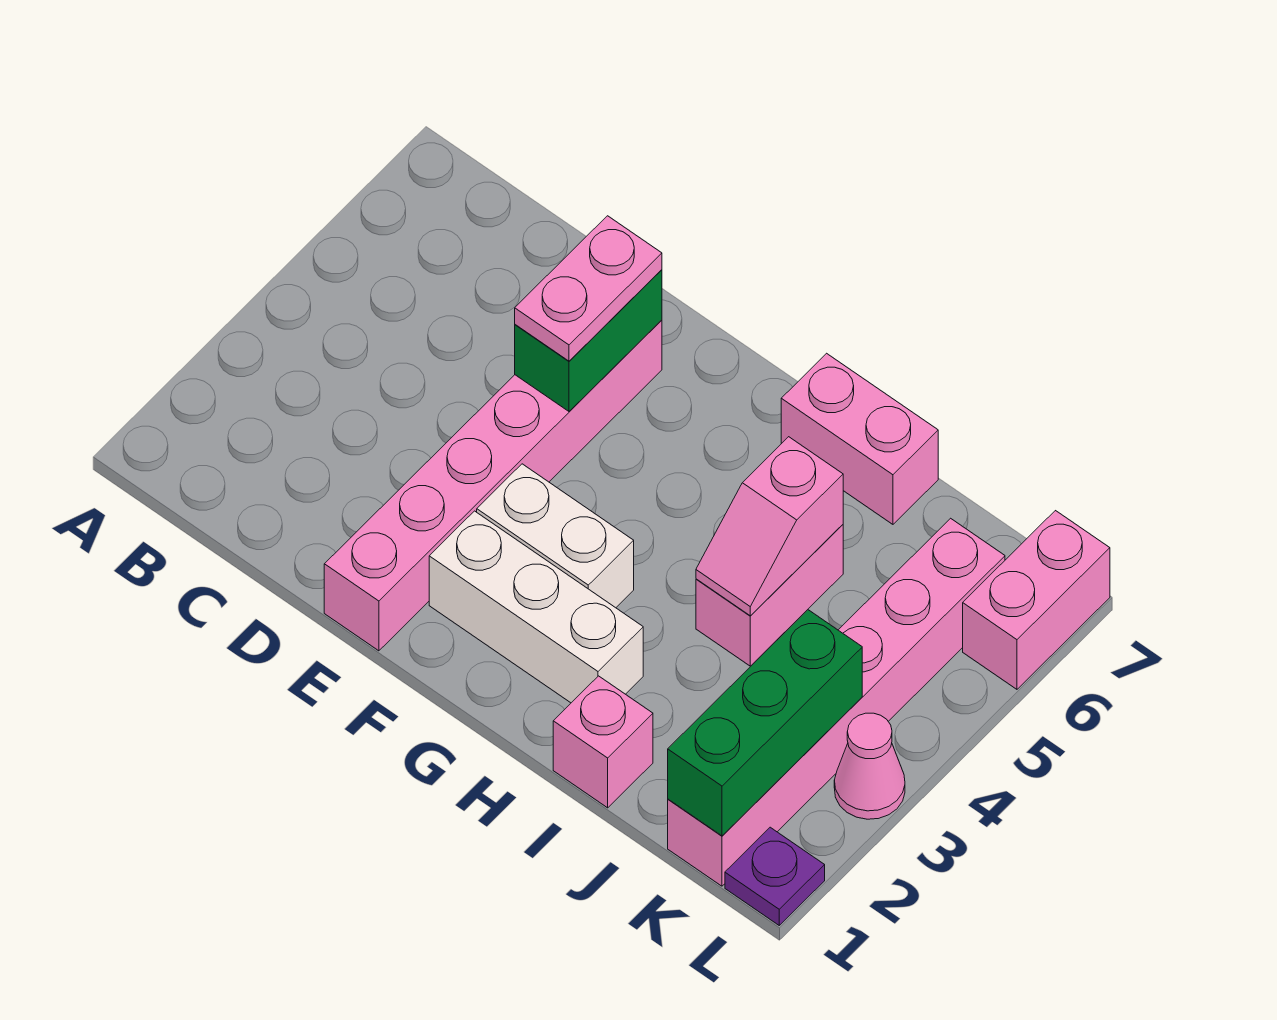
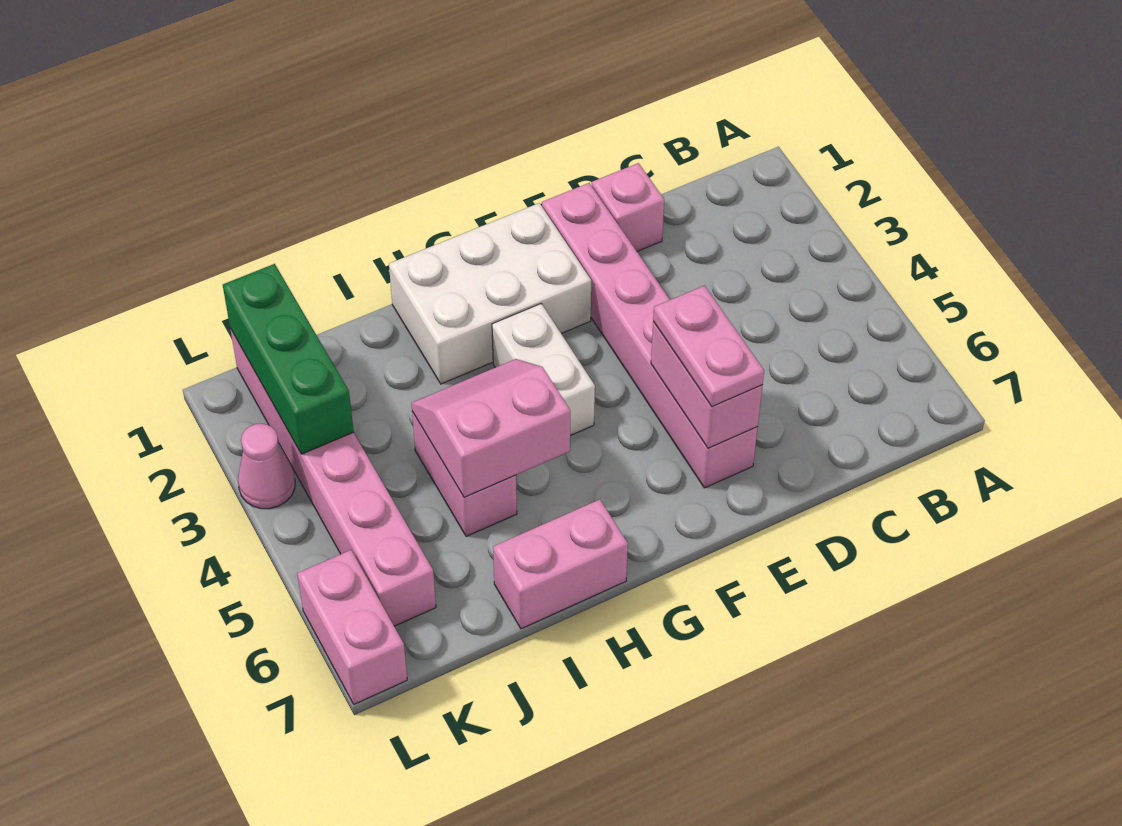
green brick E5:E6 level 2 -> pink brick E5:E6 level 2
white brick F2:H2 level 1 -> white brick F1:H2 level 1
white brick F3:G3 level 1 -> white brick G3:G4 level 1
pink brick I1 level 1 -> pink brick D1 level 1
pink slope I4:I5 level 2 top 5 -> pink slope H4:I5 level 2 top 5
purple plate L1 level 1 -> none

